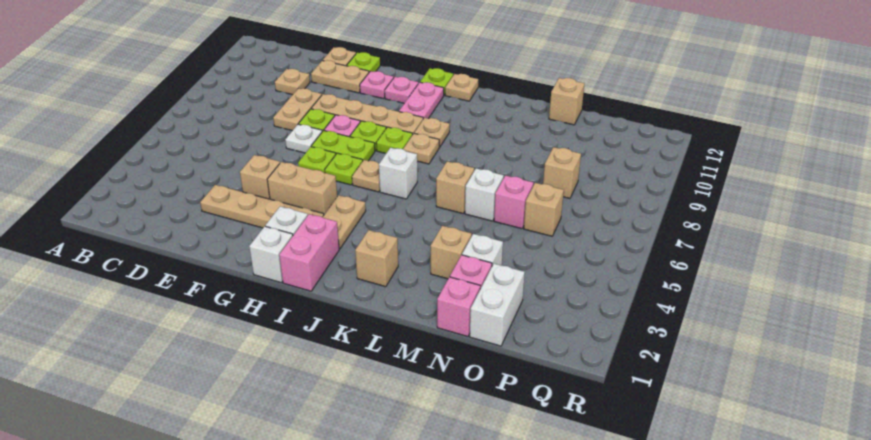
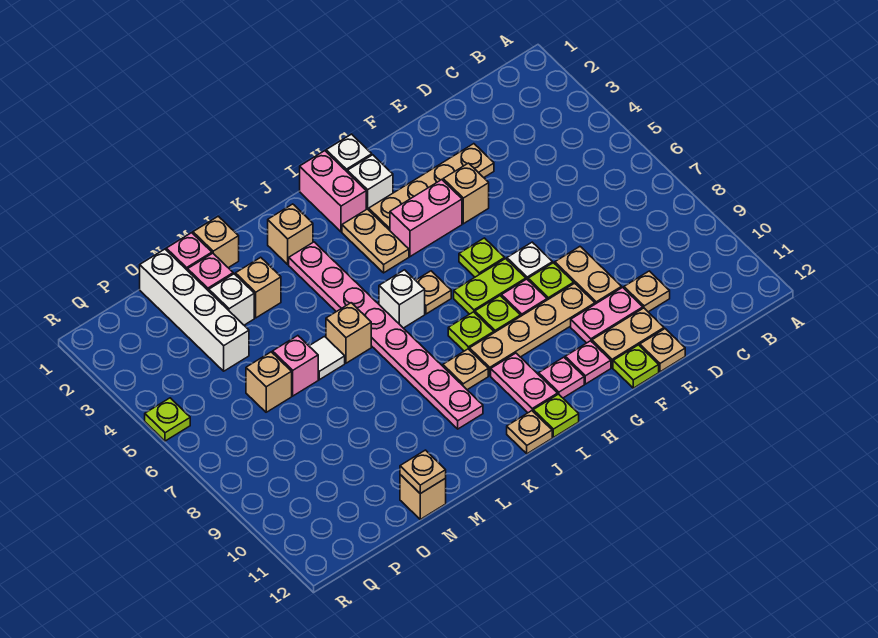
none -> pink plate E10:F10 level 1
tan brick G4:H4 level 1 -> pink brick G4:H4 level 1
lime plate H6 level 1 -> lime plate R5 level 1
tan plate J8 level 1 -> tan plate N12 level 2
none -> pink plate K3:K10 level 1
white brick M6 level 1 -> white tile M6 level 1
white brick O1:O2 level 1 -> white brick O1:O4 level 1
tan brick O8 level 1 -> tan brick M1 level 1

